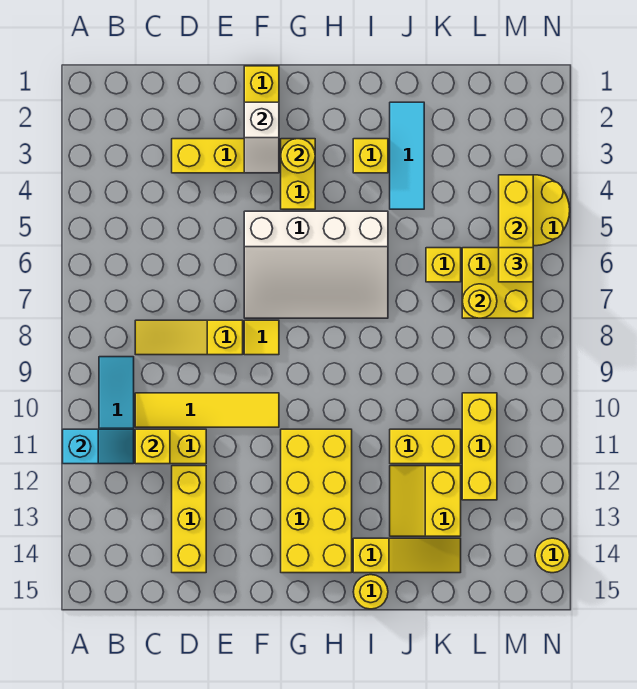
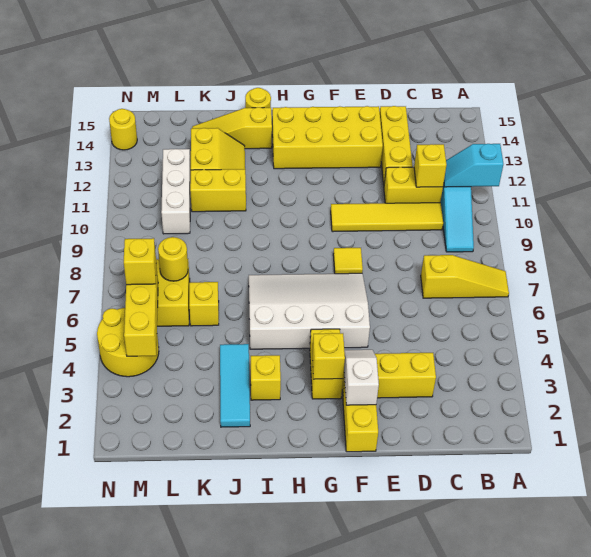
yellow slope C8:E8 level 1 top E -> yellow slope A7:C7 level 1 top C
yellow round brick G3 level 2 -> yellow brick G3 level 2
yellow brick G11:H14 level 1 -> yellow brick E13:H14 level 1
yellow brick L10:L12 level 1 -> white brick L10:L12 level 1

